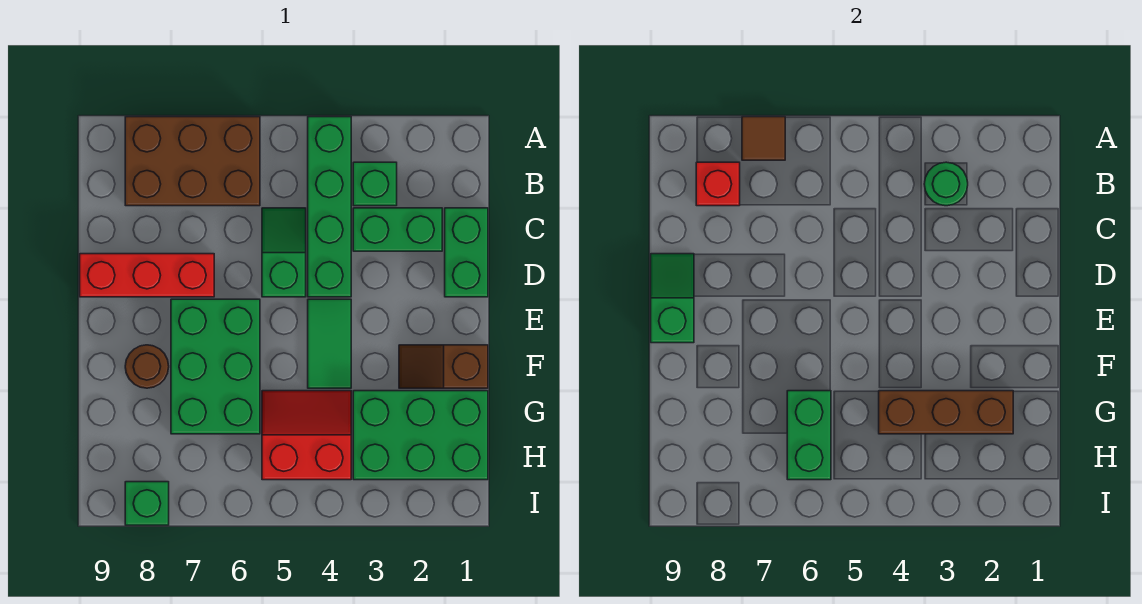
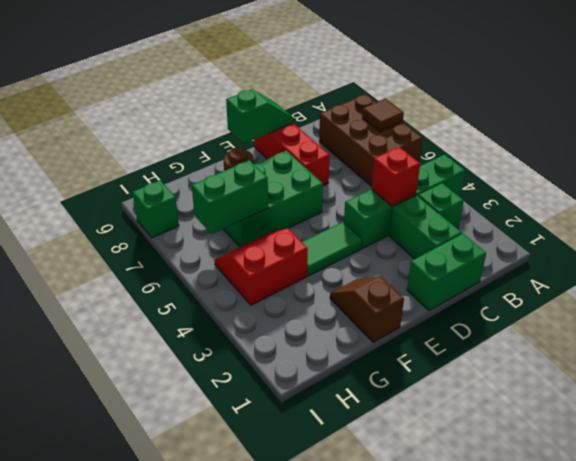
green round brick B3 level 2 -> none
red brick B8 level 2 -> red brick C4 level 2
green slope C5:D5 level 1 top D -> none
green brick G1:H3 level 1 -> none
brown brick G2:G4 level 2 -> none
red slope G4:H5 level 1 top H -> red slope G4:H5 level 1 top 4

